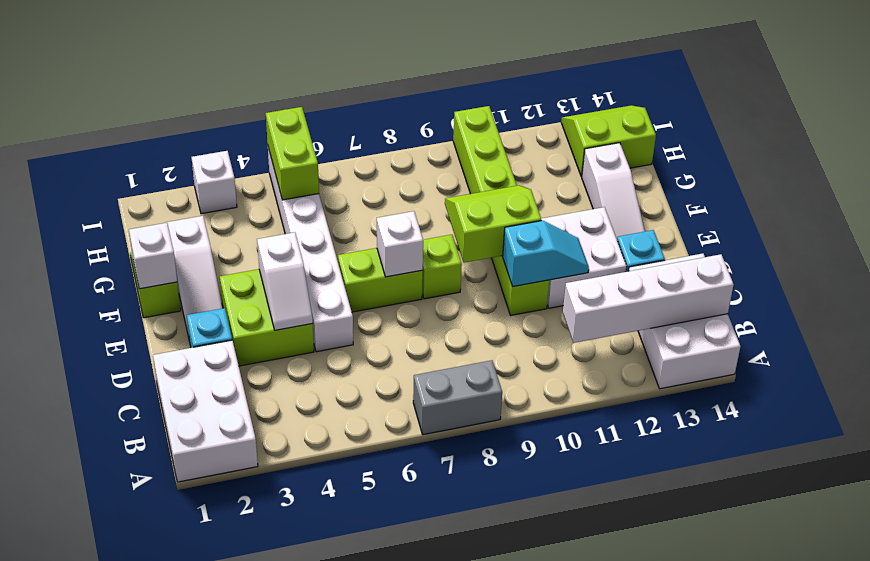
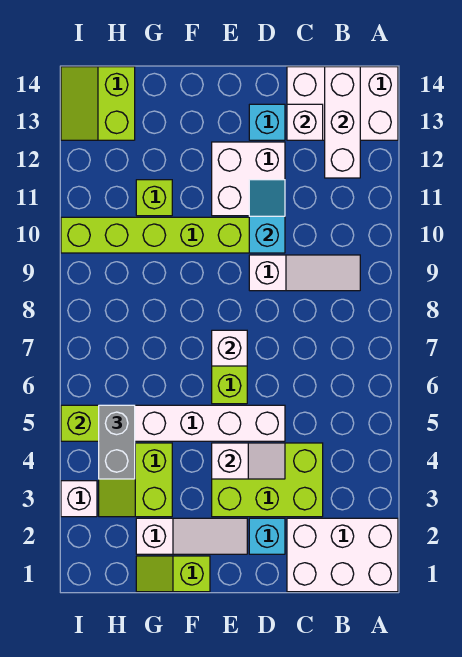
grey brick A7:A8 level 1 -> grey brick H4:H5 level 3
white brick B11:B14 level 2 -> white brick B12:B14 level 2
lime brick D3:E4 level 1 -> lime brick C3:E4 level 1
lime brick E8 level 1 -> lime brick G11 level 1
lime slope E9:F10 level 2 top E -> lime slope G3:H4 level 1 top G
white slope E13:G13 level 1 top G -> white slope B9:D9 level 1 top D
white brick F1 level 2 -> white brick C13 level 2

